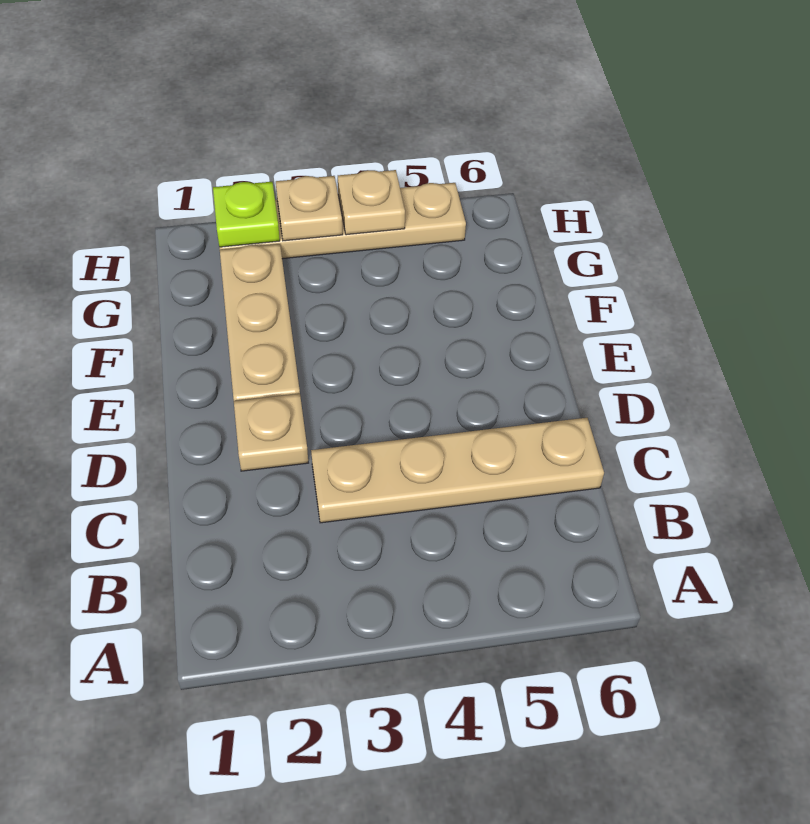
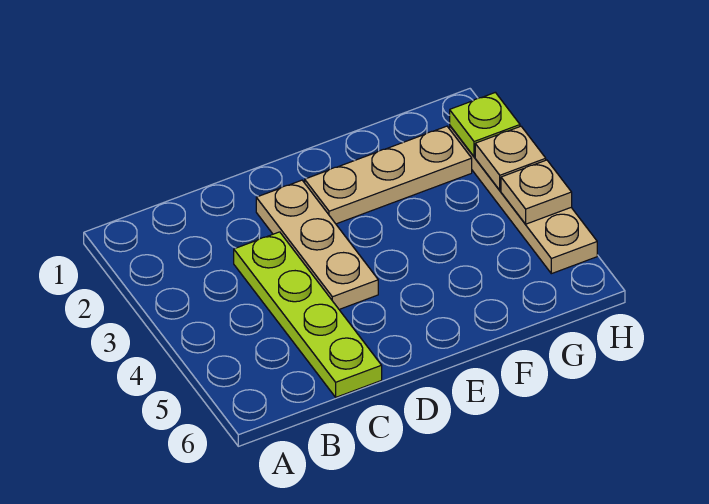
tan plate C3:C6 level 1 -> lime plate C3:C6 level 1
tan plate D2 level 1 -> tan plate D2:D4 level 1

